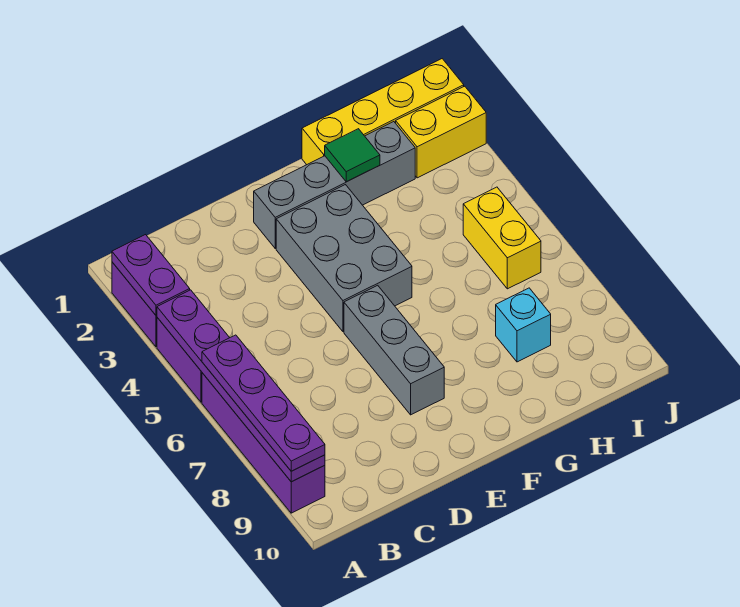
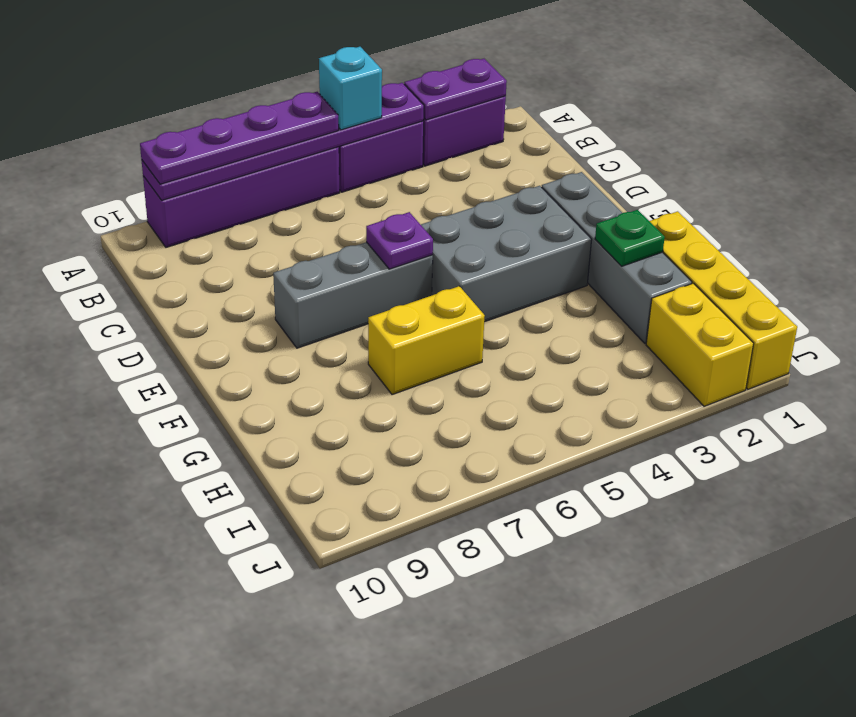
none -> purple plate E6 level 2
green tile G2 level 2 -> green plate G2 level 2
cyan brick H8 level 1 -> cyan brick A5 level 3
yellow brick I5:I6 level 1 -> yellow brick G6:G7 level 1

